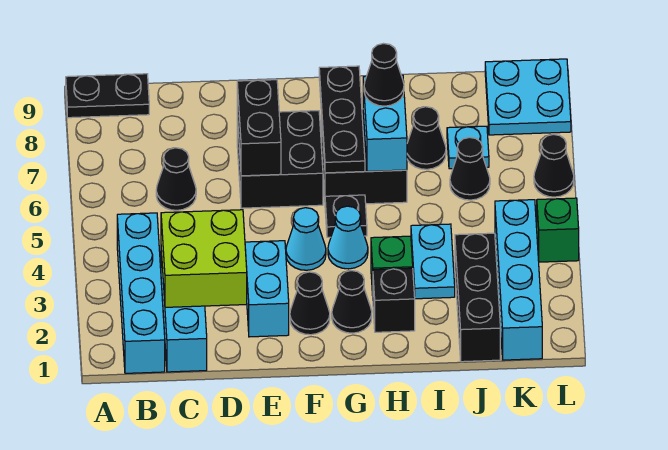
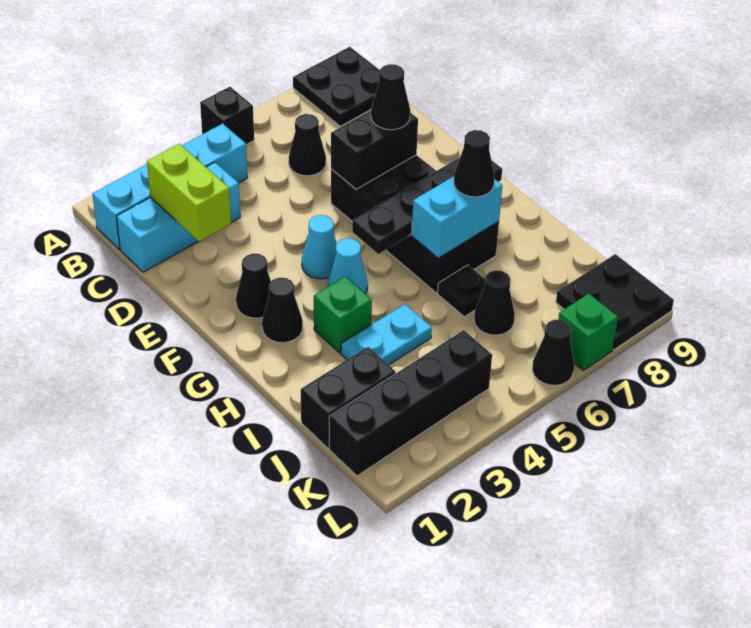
black plate A9:B9 level 1 -> black plate A8:B9 level 1
lime brick C2:D3 level 2 -> lime brick C2:D2 level 2
cyan brick E2:E3 level 1 -> none
black plate G5 level 1 -> black plate I6 level 1
black plate G6:G8 level 2 -> black plate G5:G8 level 2
black brick H2 level 1 -> black brick A5 level 1
black cone I7 level 1 -> black cone E7 level 3
black brick J1:J3 level 1 -> black brick J1:J2 level 1
cyan plate J7 level 1 -> none
cyan brick K1:K4 level 1 -> black brick K1:K4 level 1
cyan plate K8:L9 level 1 -> black plate K8:L9 level 1
green brick L4 level 1 -> green brick L7 level 1

